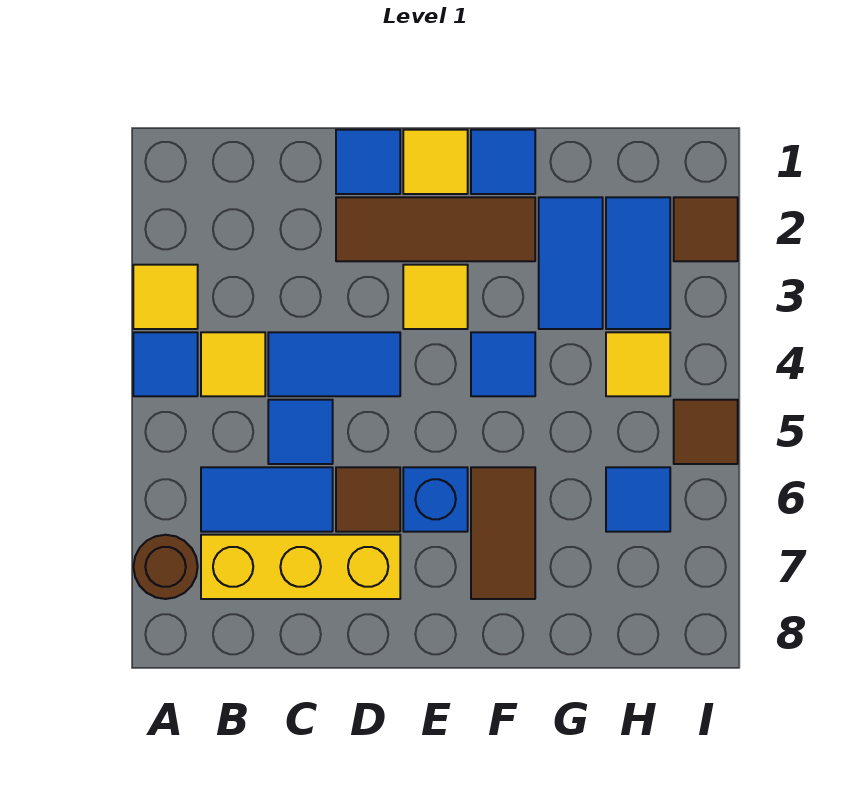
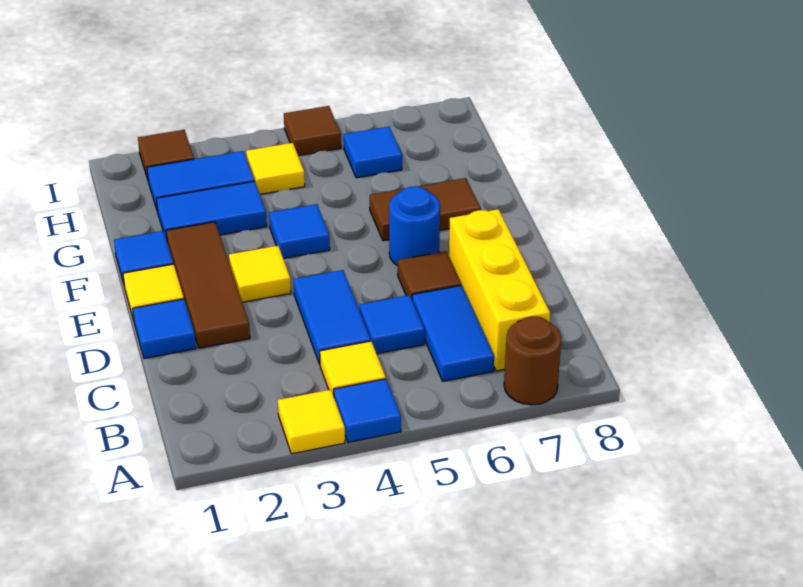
blue brick E6 level 1 -> blue round brick E6 level 1

